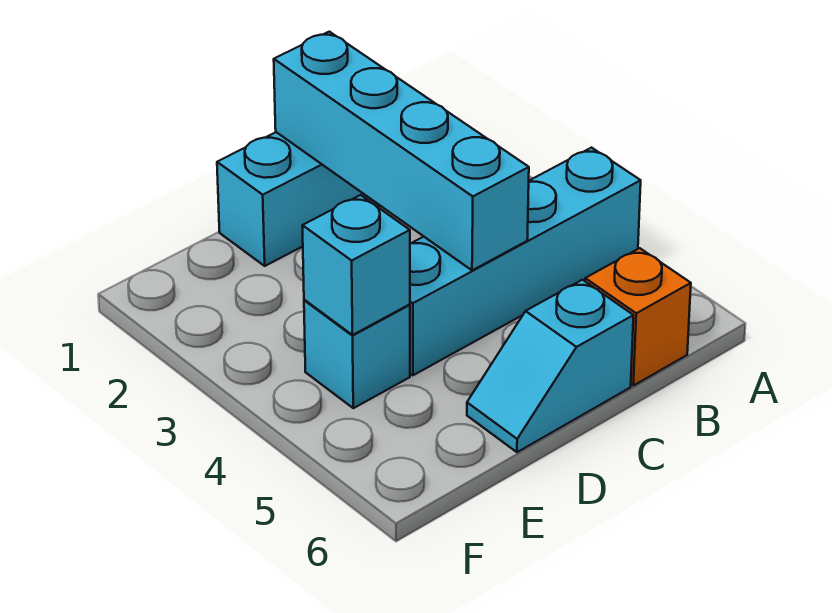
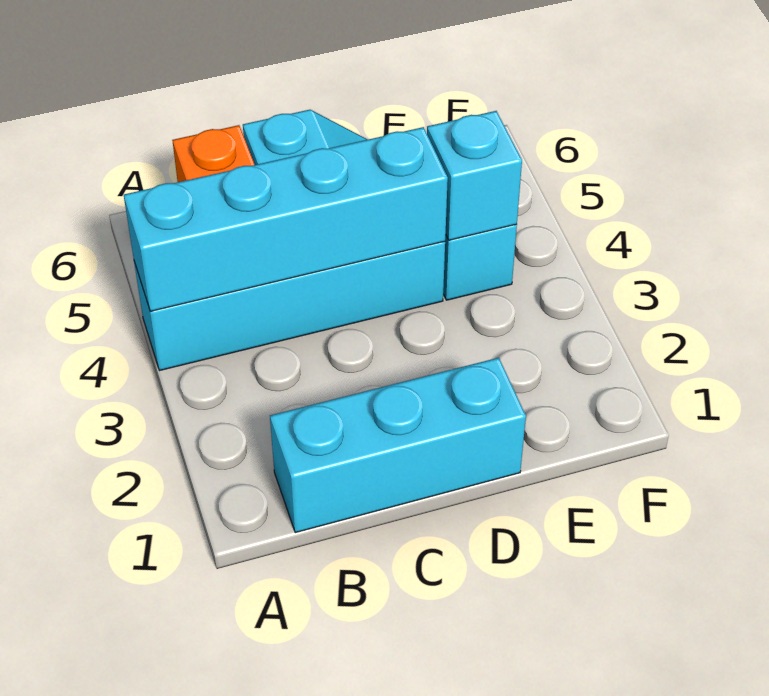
cyan brick C1:C4 level 2 -> cyan brick A4:D4 level 2

